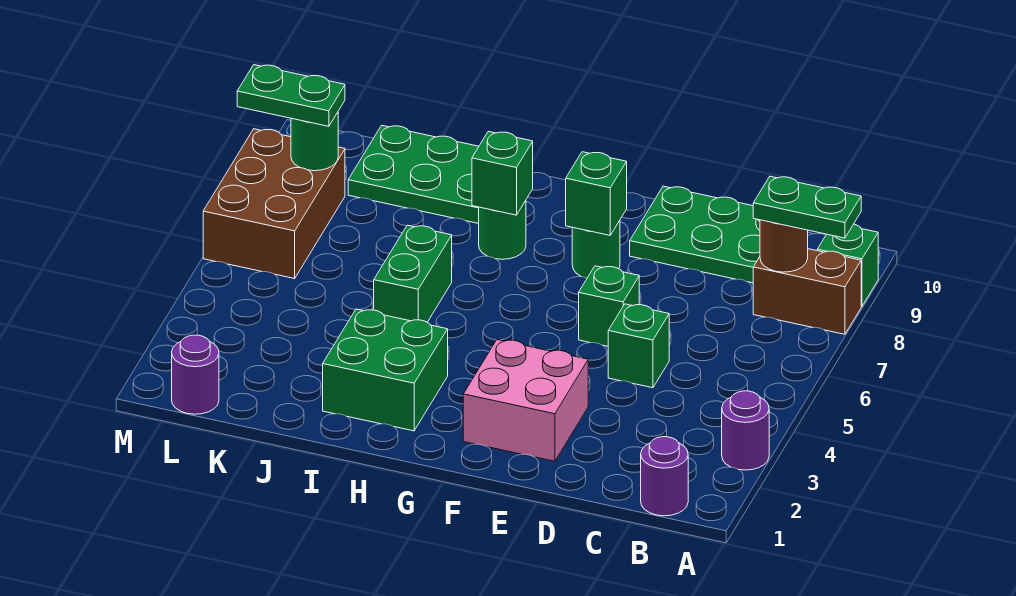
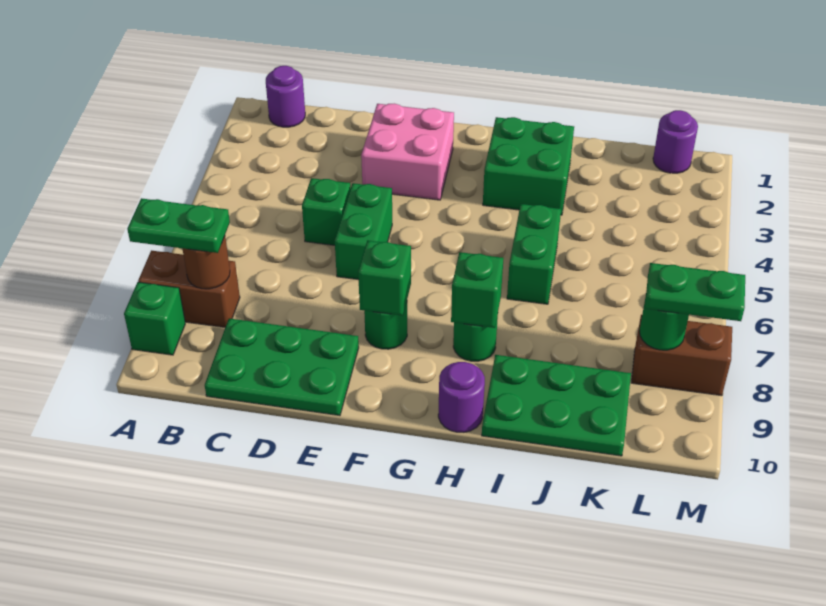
purple round brick A3 level 1 -> purple round brick H10 level 1
green brick E6 level 1 -> green brick E5:E6 level 1
brown brick L6:M8 level 1 -> brown brick L8:M8 level 1

